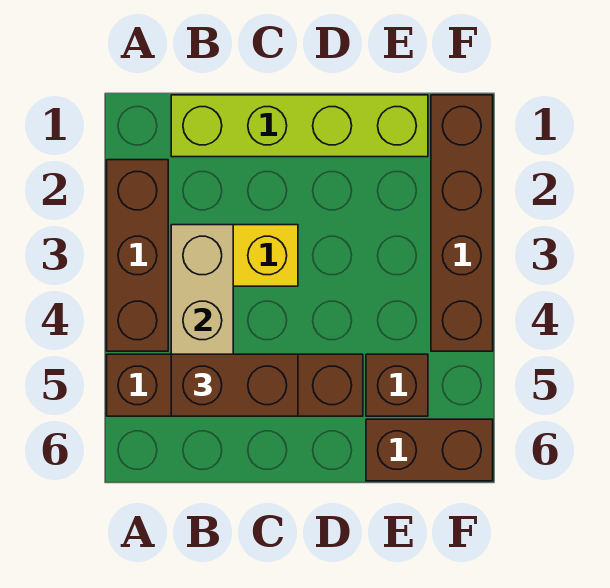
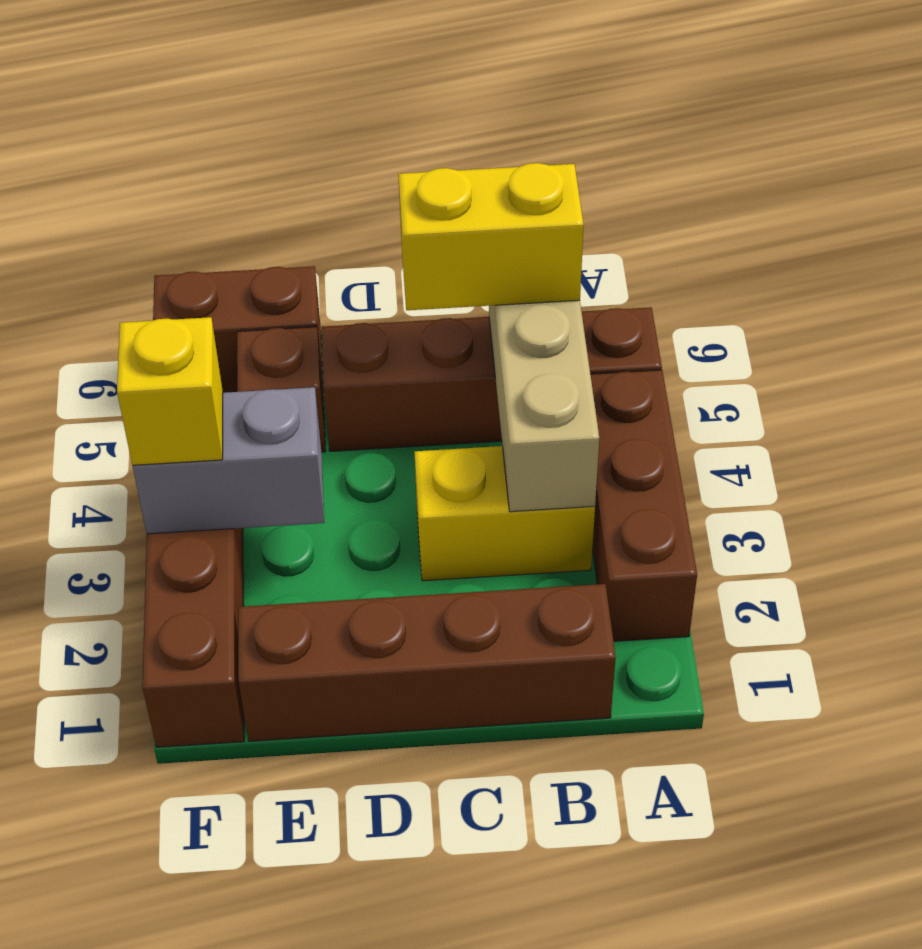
lime brick B1:E1 level 1 -> brown brick B1:E1 level 1
brown brick B5:C5 level 3 -> yellow brick B5:C5 level 3
none -> grey brick E3:F3 level 2
none -> yellow brick F3 level 3

